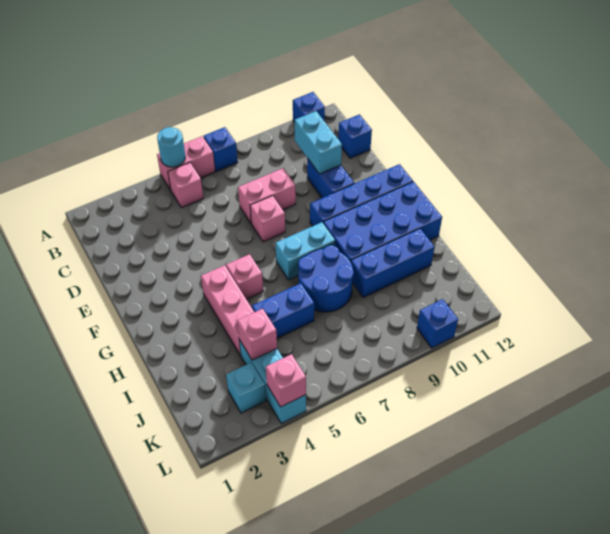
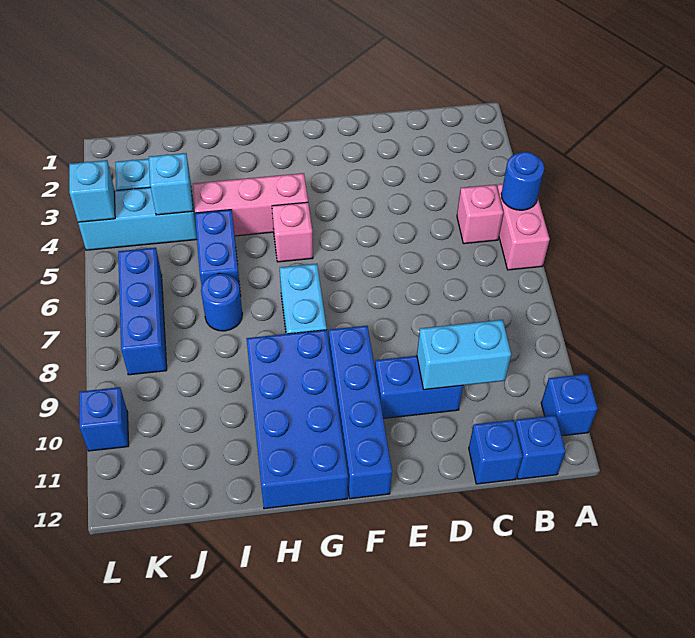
cyan round brick A5 level 2 -> blue round brick A5 level 2
blue brick A7 level 1 -> blue brick B12 level 1
pink brick D7:D8 level 1 -> none
pink brick E7 level 1 -> none
blue round brick H7:I8 level 1 -> blue round brick I7 level 1
blue brick I9:I11 level 1 -> blue brick K6:K8 level 1
pink brick J4 level 2 -> cyan brick J4 level 2
pink brick L4 level 2 -> cyan brick L4 level 2

